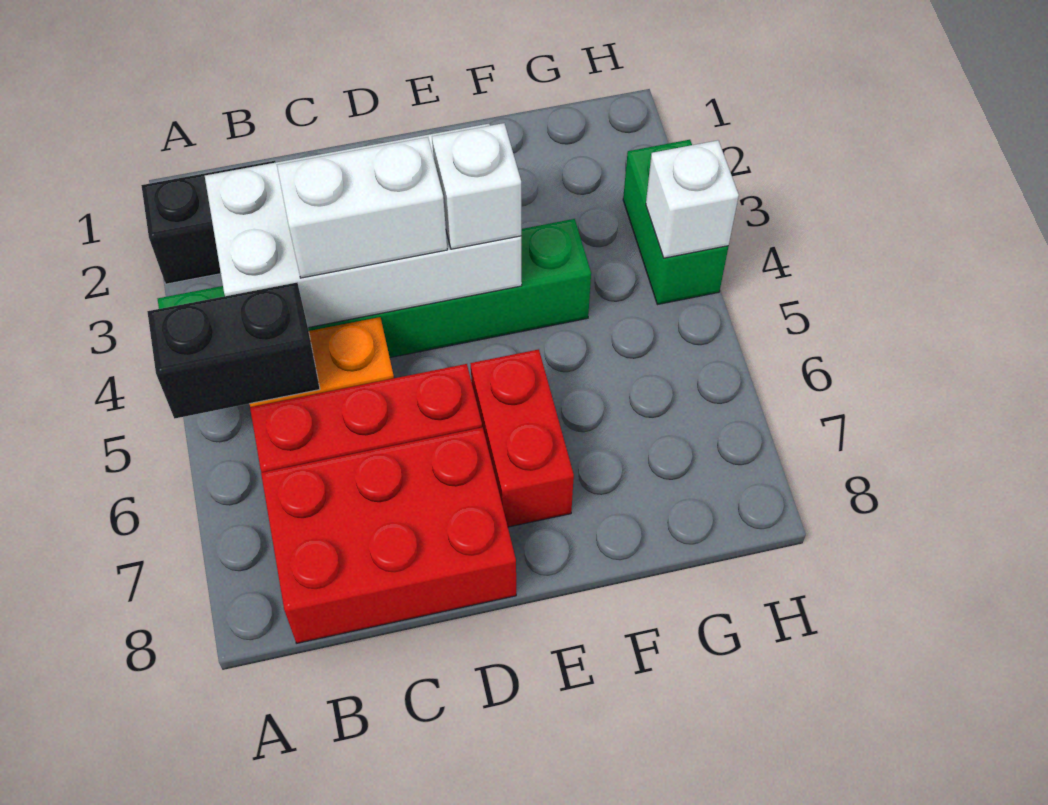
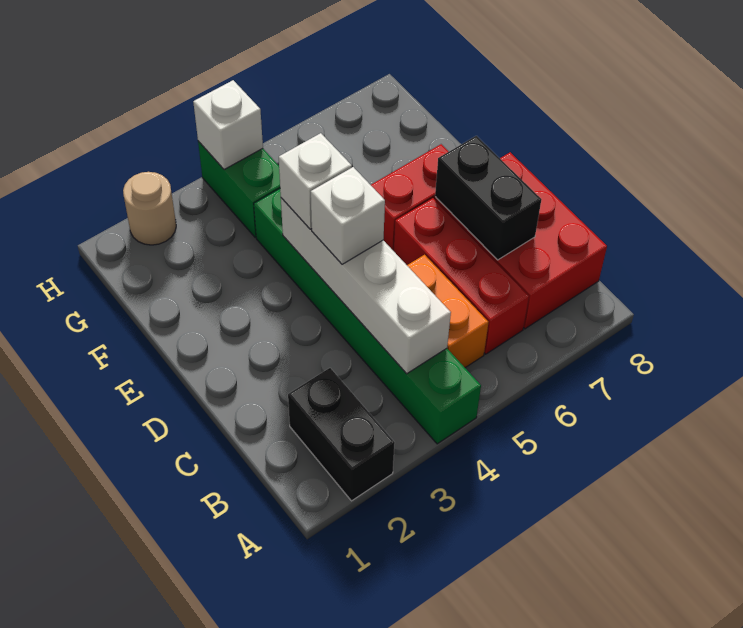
black brick A5:B5 level 2 -> black brick C7:D7 level 2
white brick B3:E4 level 2 -> white brick B4:E4 level 2
white brick C4:D4 level 3 -> white brick D4 level 3
none -> tan round brick H2 level 1
green brick H3:H4 level 1 -> green brick G4:H4 level 1

